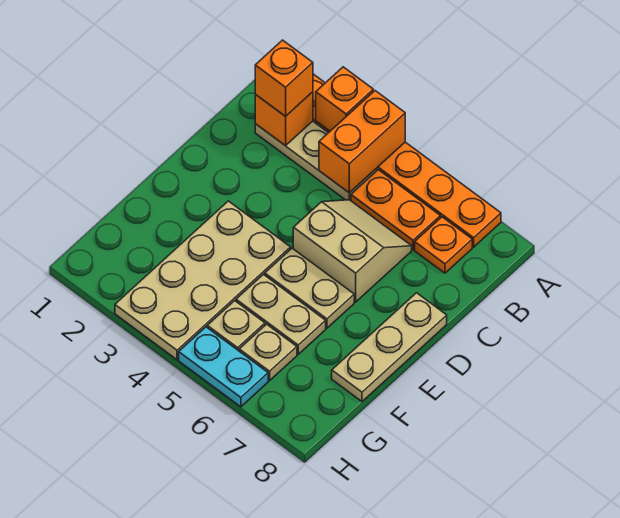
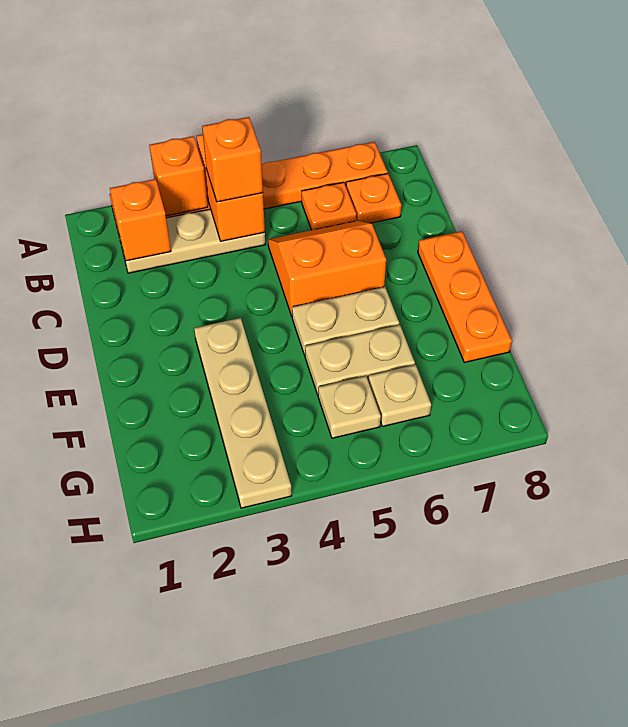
orange brick B2 level 3 -> orange brick B4 level 3
orange plate B5:B6 level 1 -> orange plate B6 level 1
tan slope C5:D6 level 1 top D -> orange slope C5:D6 level 1 top D
tan plate D8:F8 level 1 -> orange plate D8:F8 level 1
tan plate E3:H4 level 1 -> tan plate E3:H3 level 1
cyan plate H5:H6 level 1 -> none

